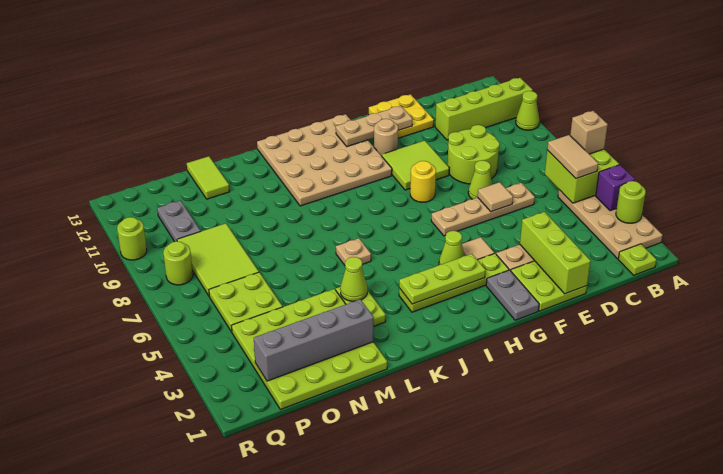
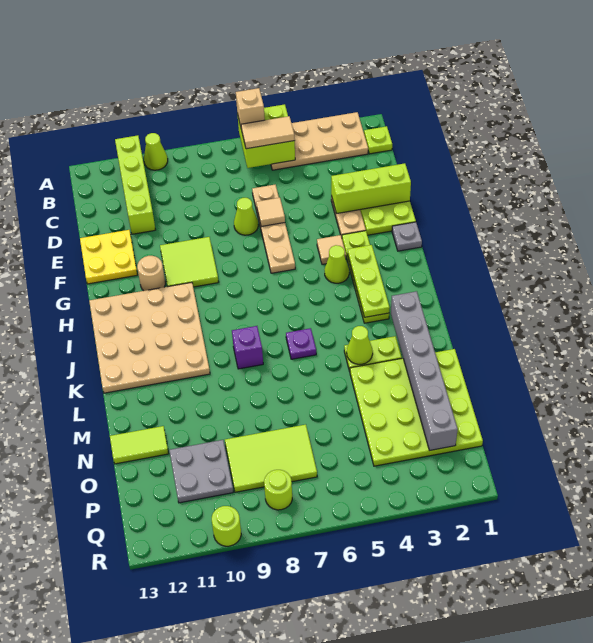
lime round brick A3 level 2 -> none
purple brick A4 level 2 -> purple brick K8 level 1
lime round brick D8:E9 level 1 -> none
tan plate F12:H12 level 2 -> none
grey plate G1:G2 level 1 -> grey plate G1 level 1
yellow round brick G8 level 1 -> none
tan plate K6 level 1 -> purple plate K6 level 1
grey brick M2:P2 level 2 -> grey brick K2:P2 level 2
lime plate O5:P6 level 1 -> none
grey plate P10:P11 level 1 -> grey plate O10:P11 level 1

